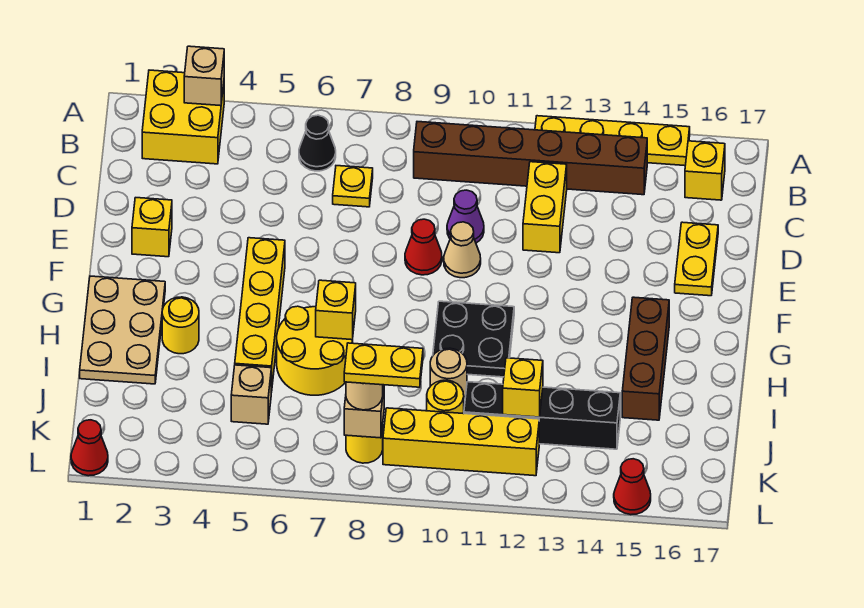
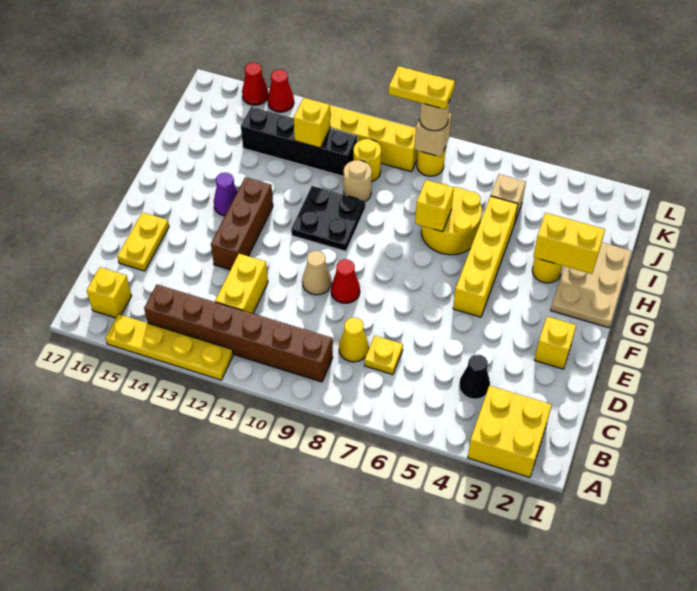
tan brick A3 level 2 -> none
black cone B6 level 1 -> black cone C4 level 1
none -> yellow cone C8 level 1
purple cone D10 level 1 -> purple cone G14 level 1
brown brick G15:I15 level 1 -> brown brick E13:G13 level 1
none -> yellow brick H2:H3 level 2
red cone L1 level 1 -> red cone L14 level 1

